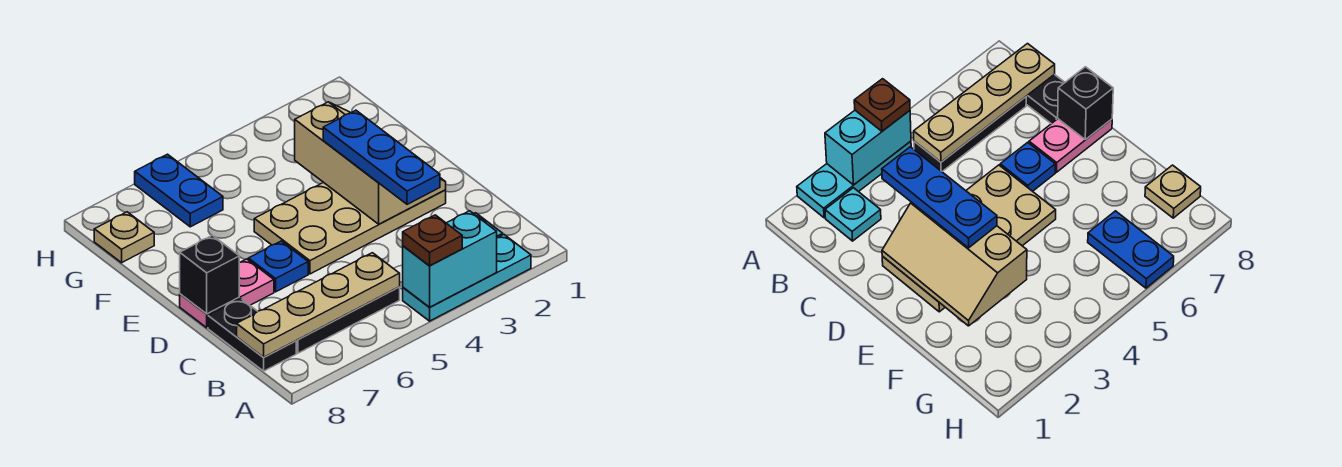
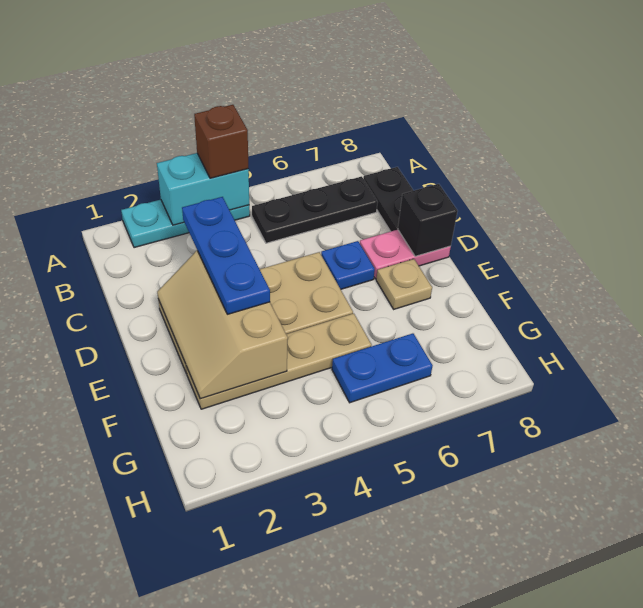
brown plate A4 level 3 -> brown brick A4 level 3
cyan plate B2 level 1 -> none
tan plate B5:B8 level 2 -> tan plate F2:F5 level 1
blue plate G6:H6 level 1 -> blue plate G5:G6 level 1
tan plate G8 level 1 -> tan plate E7 level 1

